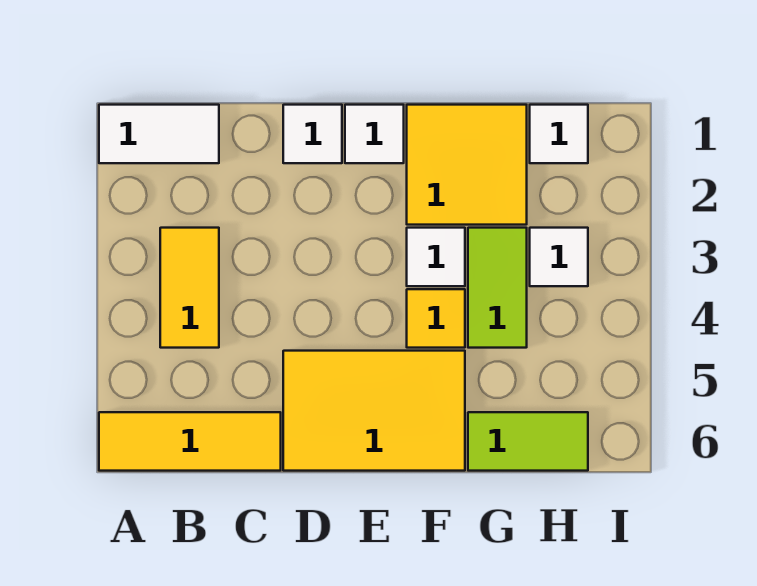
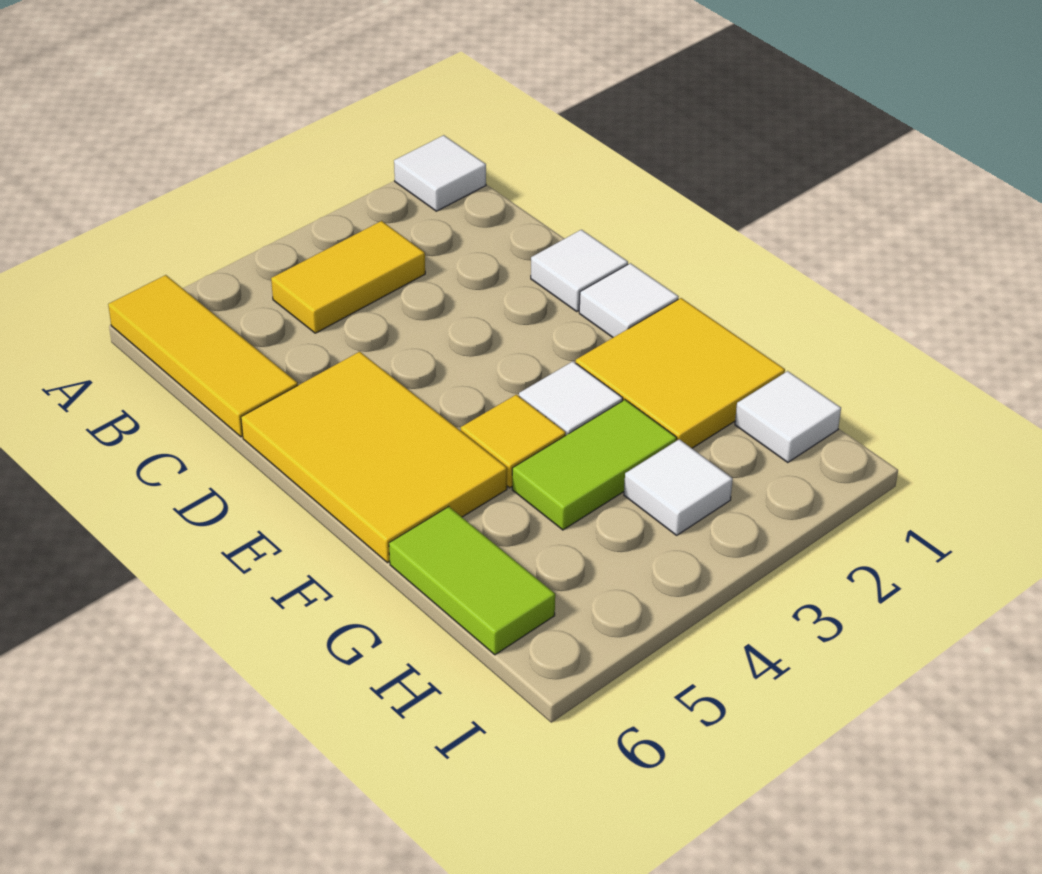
white tile A1:B1 level 1 -> white tile A1 level 1

